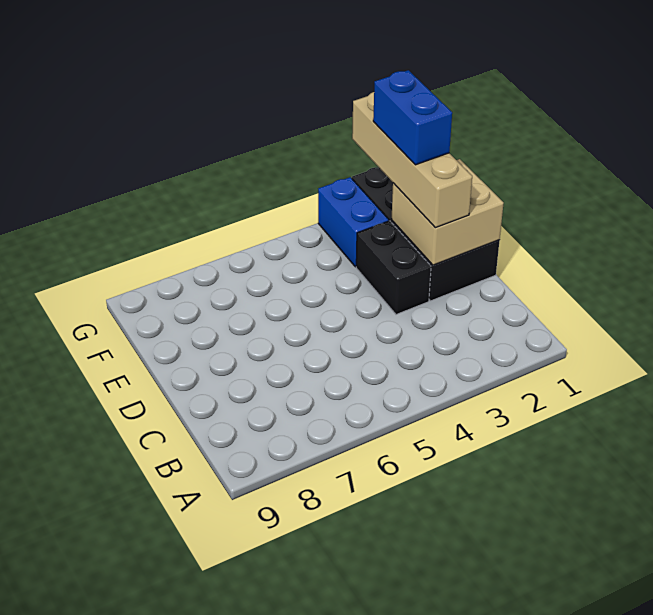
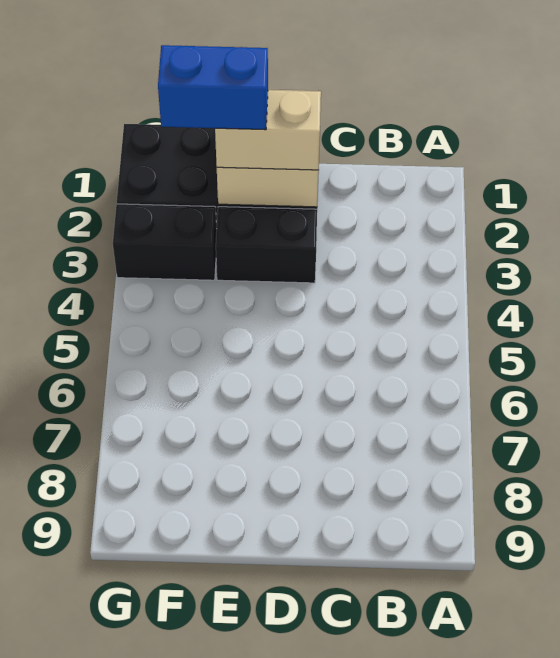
tan brick D2:G2 level 3 -> tan brick D2:E2 level 3
blue brick F3:G3 level 1 -> black brick F3:G3 level 1

